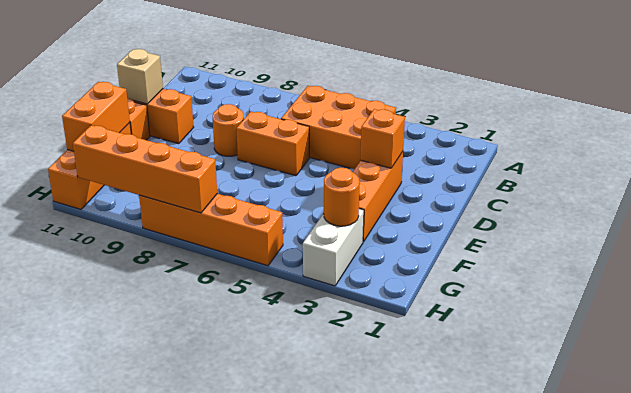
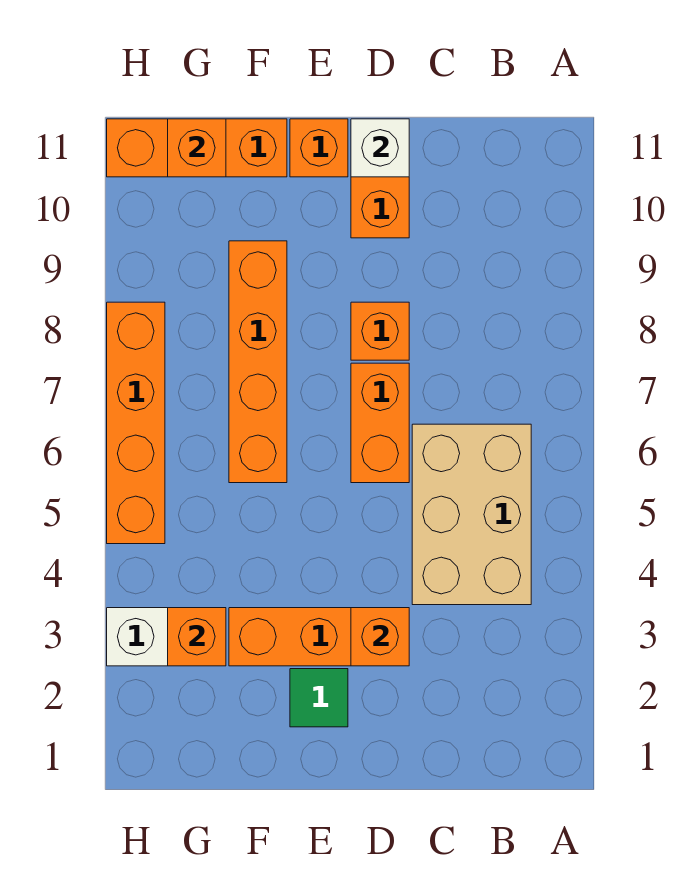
orange brick B4:C6 level 1 -> tan brick B4:C6 level 1
orange round brick D8 level 1 -> orange brick D8 level 1
tan brick D11 level 2 -> white brick D11 level 2
none -> green tile E2 level 1
orange brick F11:G11 level 2 -> orange brick G11 level 2
orange round brick G3 level 2 -> orange brick G3 level 2
orange brick H7:H10 level 2 -> orange brick F6:F9 level 1

